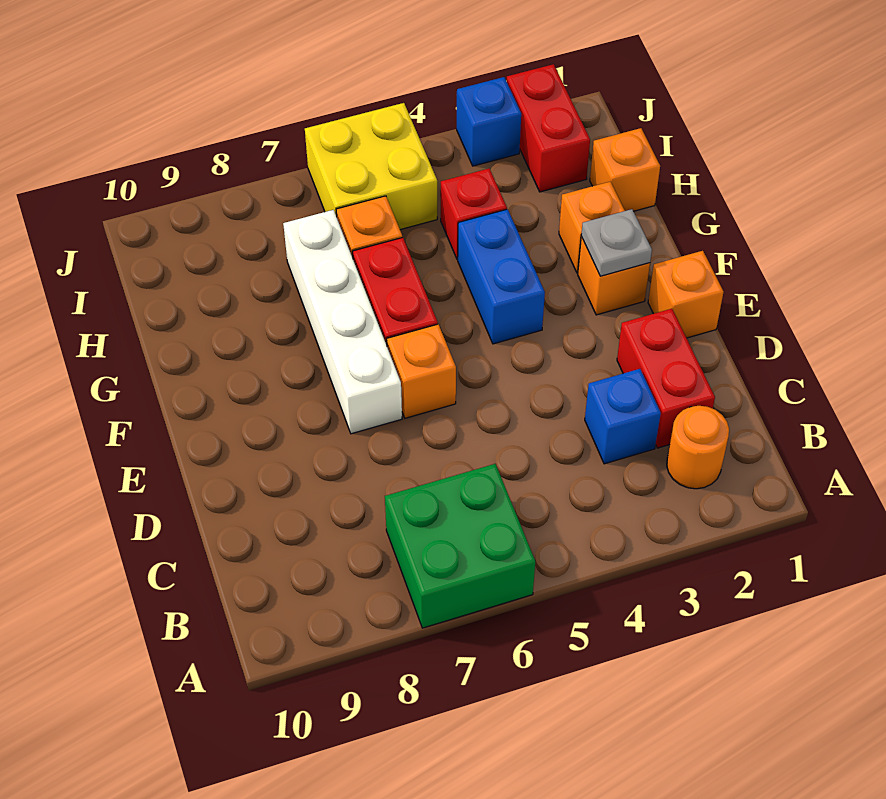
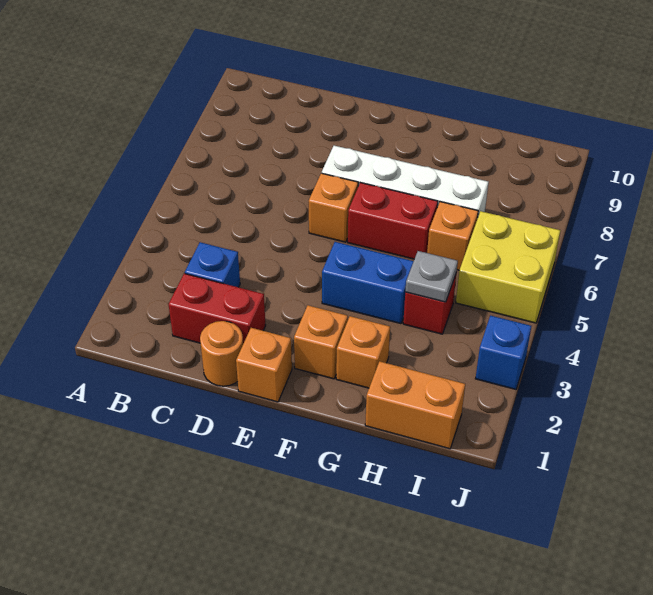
green brick A6:B7 level 1 -> none
orange round brick B2 level 1 -> orange round brick D1 level 1
grey plate F2 level 2 -> grey plate H4 level 2
orange brick H1 level 1 -> orange brick H1:I1 level 1
red brick I2:J2 level 1 -> none

